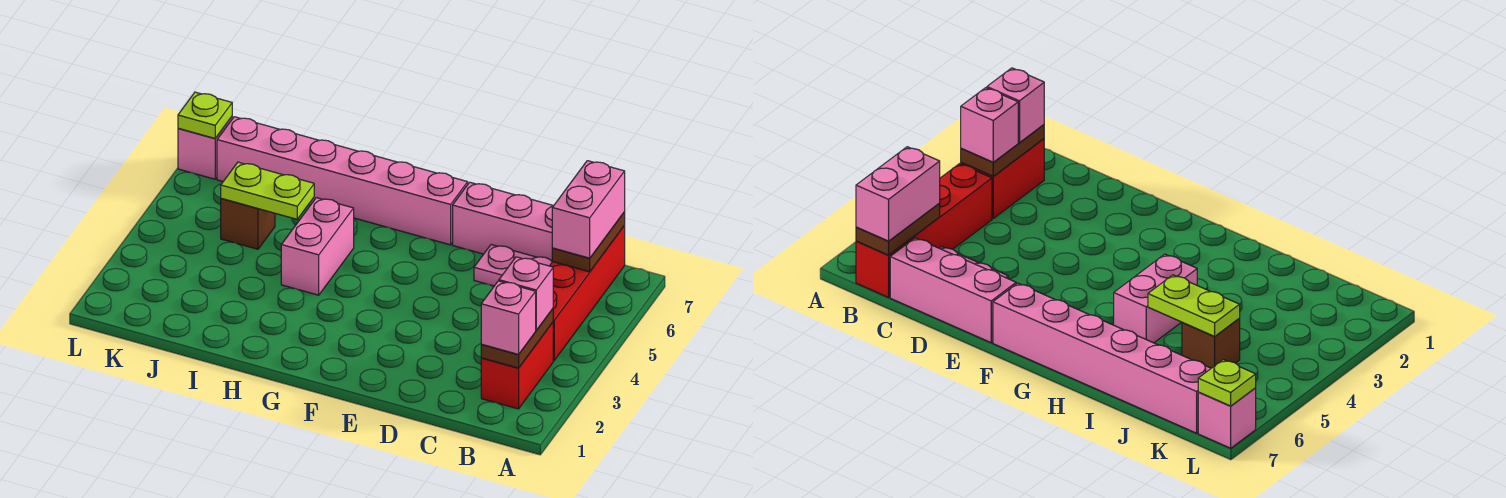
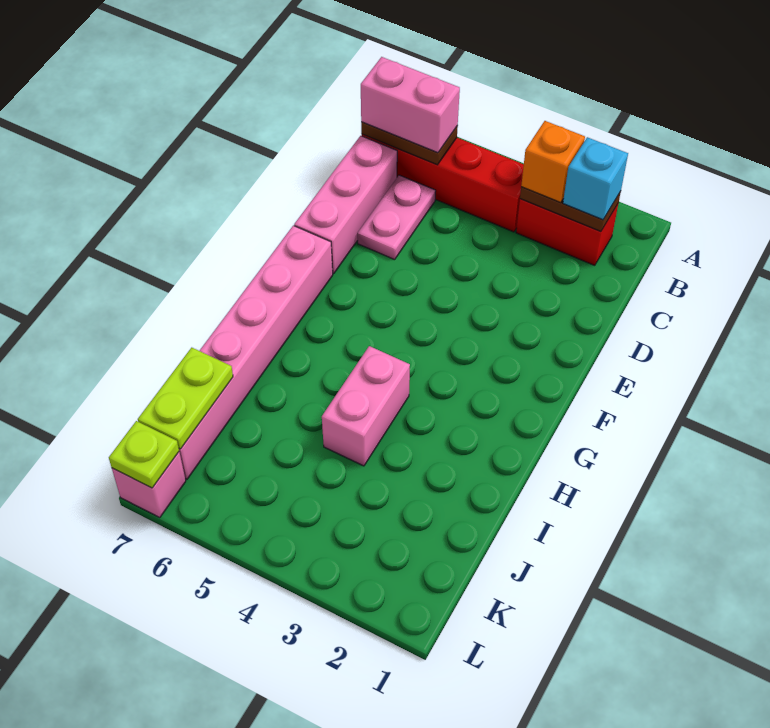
pink brick B2 level 3 -> cyan brick B2 level 3
pink brick B3 level 3 -> orange brick B3 level 3
pink brick H4:H5 level 1 -> pink brick H4:I4 level 1
lime plate I5:J5 level 2 -> lime plate J7:K7 level 2
brown brick J5 level 1 -> none

